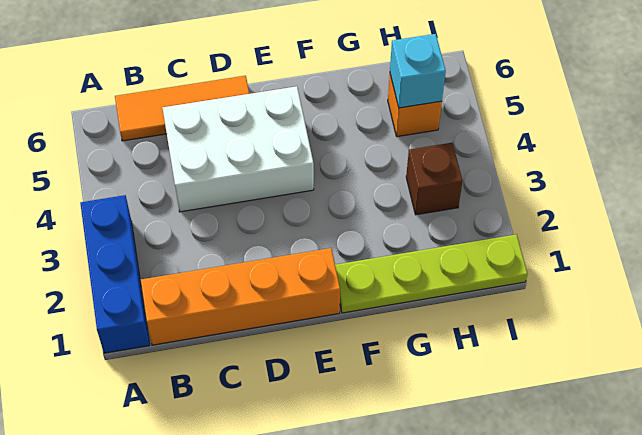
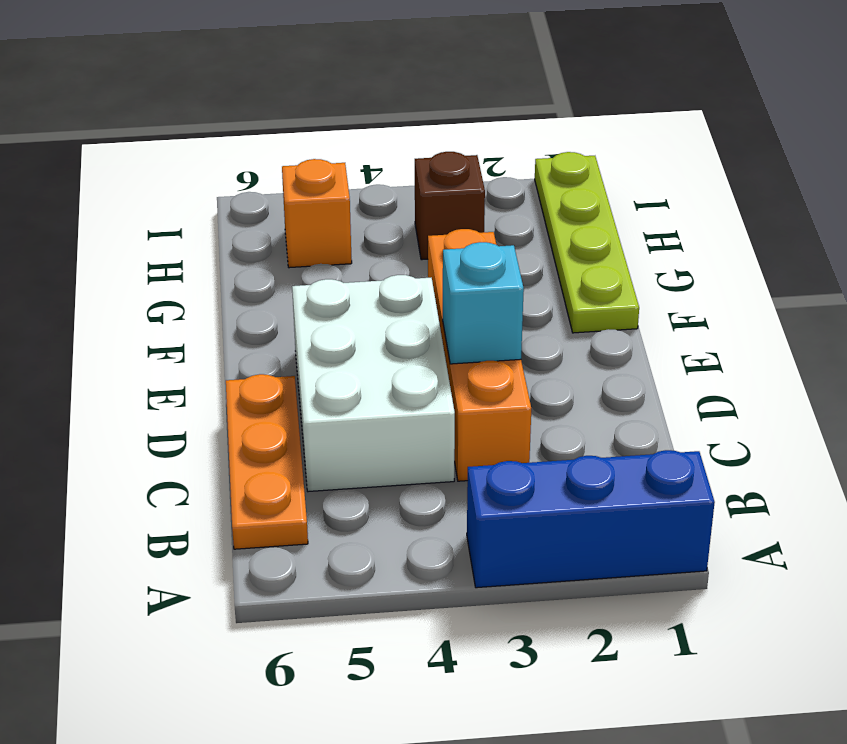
orange brick B1:E1 level 1 -> orange brick C3:F3 level 1
orange tile B6:D6 level 1 -> orange plate B6:D6 level 1
cyan brick H5 level 2 -> cyan brick D3 level 2

